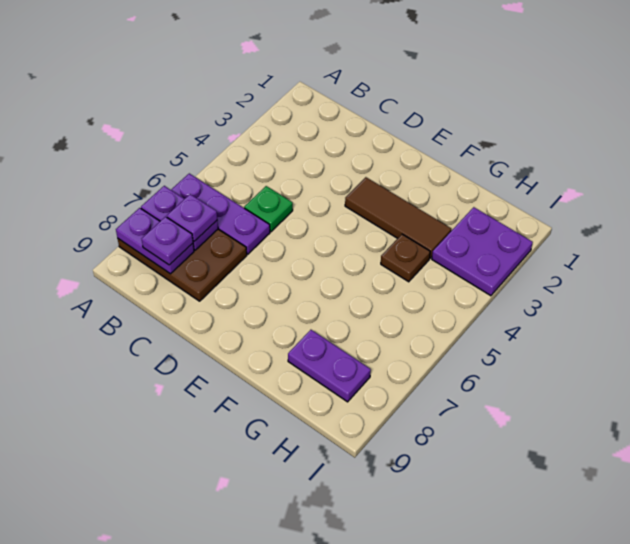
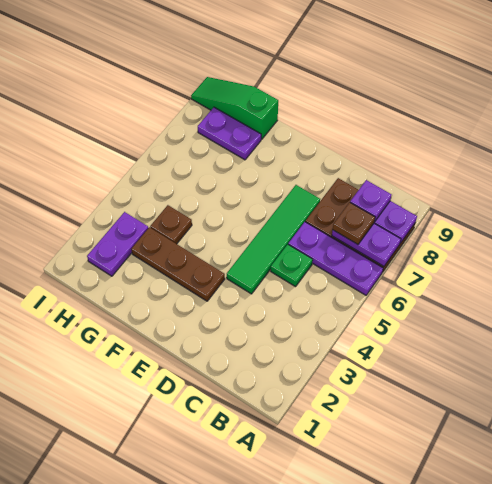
purple plate B7 level 3 -> brown plate B7 level 3
none -> green tile D4:D7 level 1
brown tile E3:G3 level 1 -> brown plate E3:G3 level 1
none -> green slope G9:I9 level 1 top G
purple plate H2:I3 level 1 -> purple plate H2:H3 level 1

